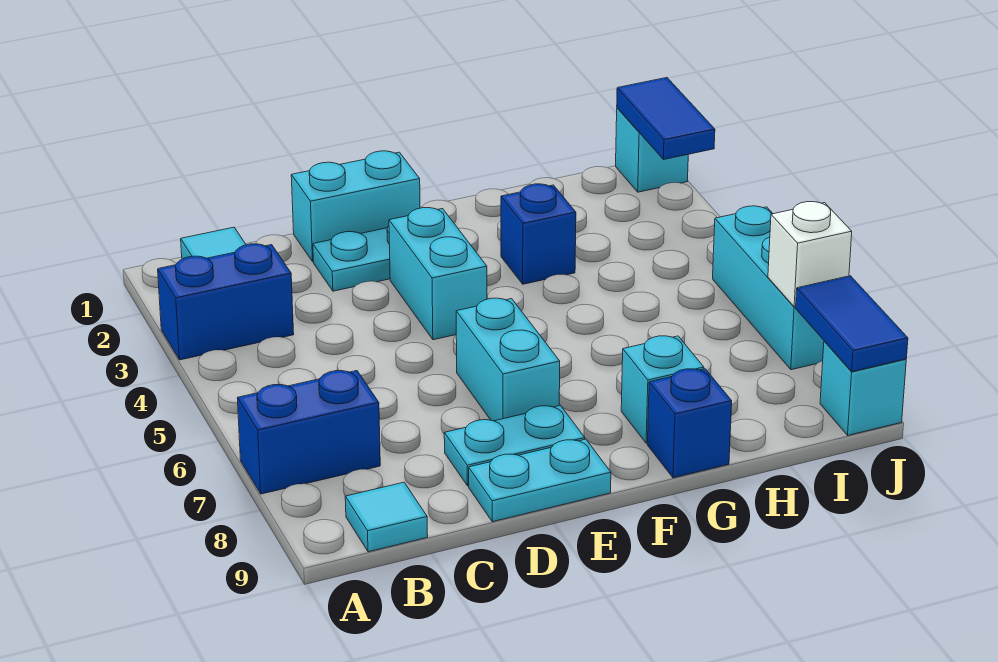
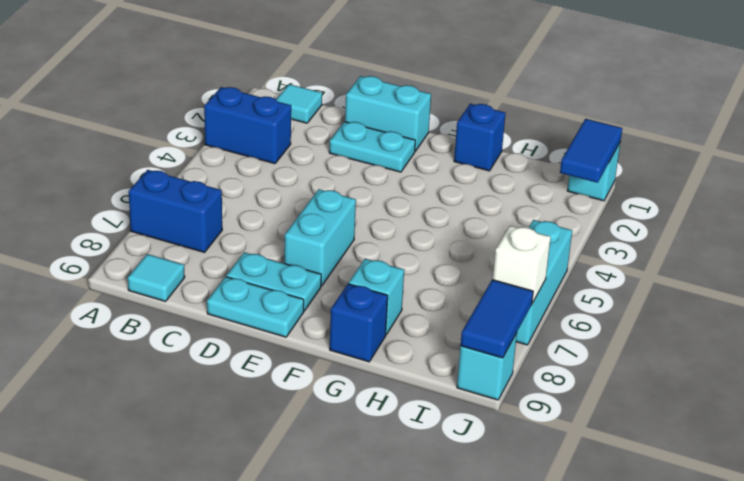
cyan brick E3:E4 level 1 -> none
blue brick G3 level 1 -> blue brick G1 level 1

